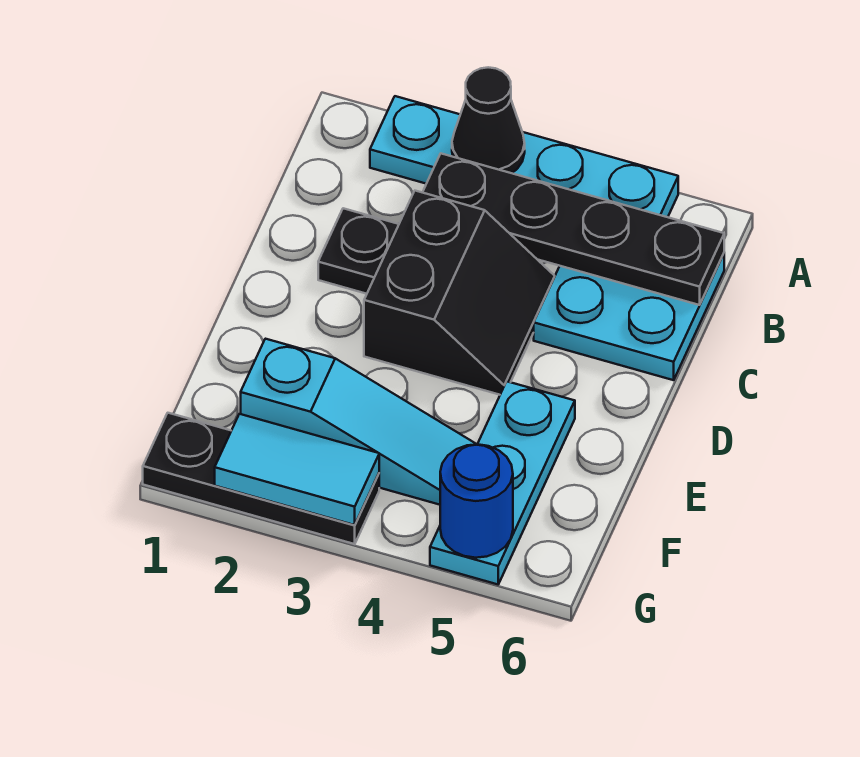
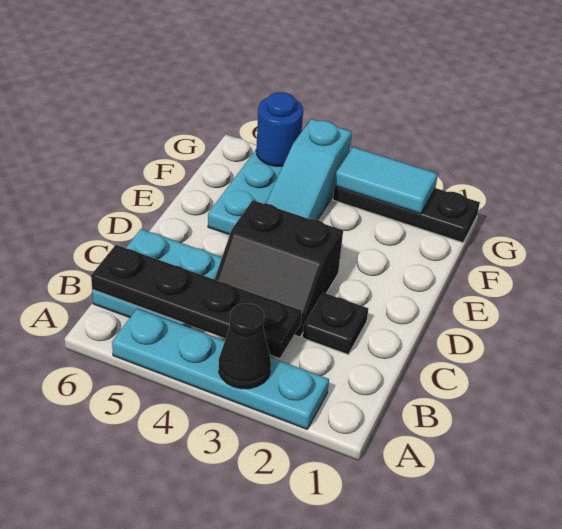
black slope C3:D4 level 1 top 3 -> black slope C3:D4 level 1 top D
cyan slope F2:F4 level 1 top 2 -> cyan slope E4:G4 level 1 top G

